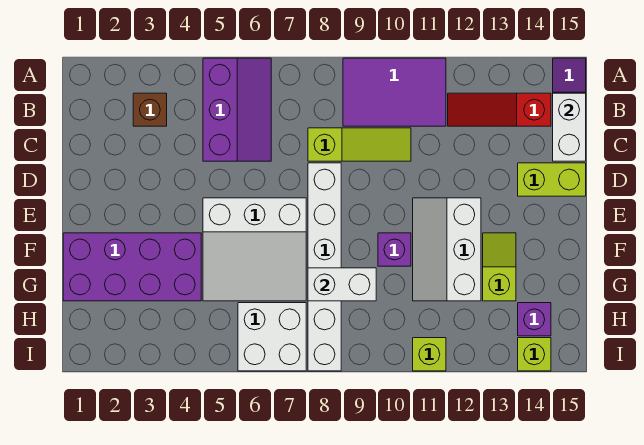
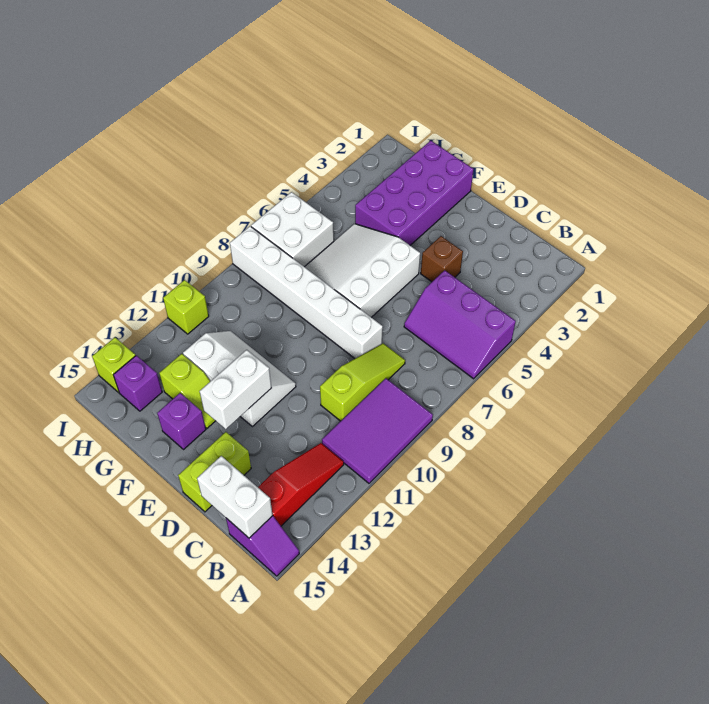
brown brick B3 level 1 -> brown brick D4 level 1
lime slope C8:C10 level 1 top 8 -> lime slope C8:C10 level 1 top 10
purple brick F10 level 1 -> purple brick F14 level 1
white brick G8:G9 level 2 -> white brick E12:E13 level 2

